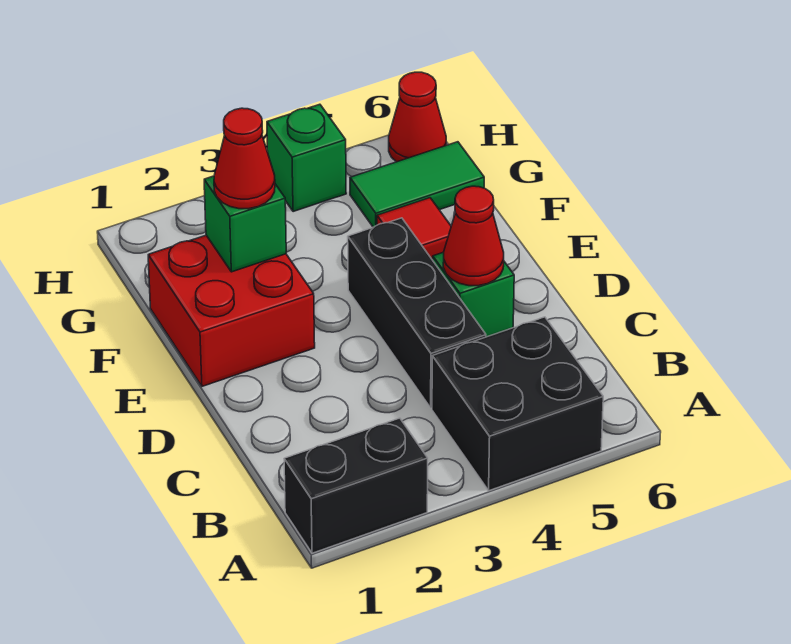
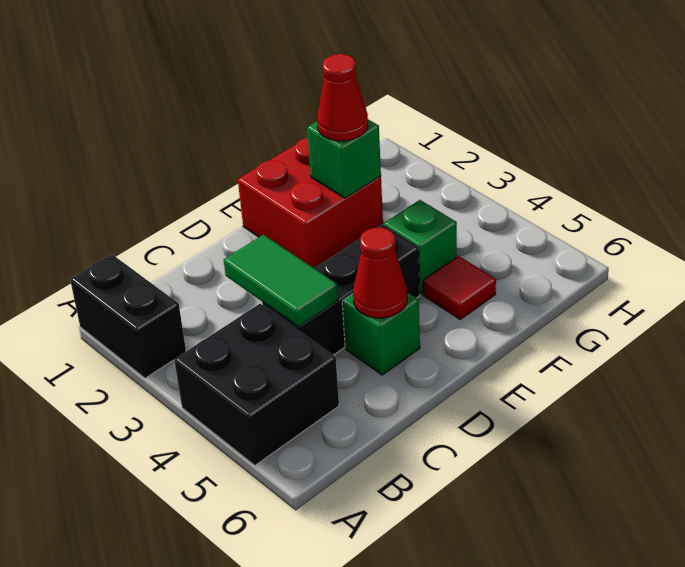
green tile G5:G6 level 1 -> green tile C3:C4 level 2
green brick H4 level 1 -> green brick F4 level 1
red cone H6 level 1 -> none

